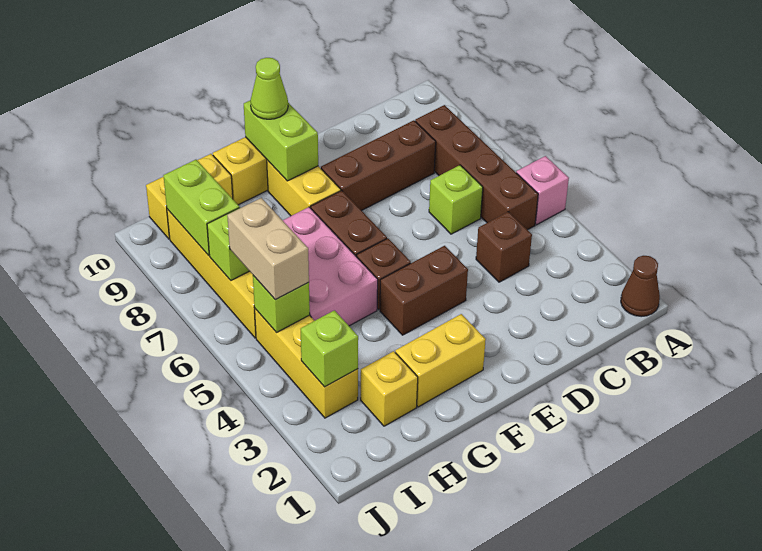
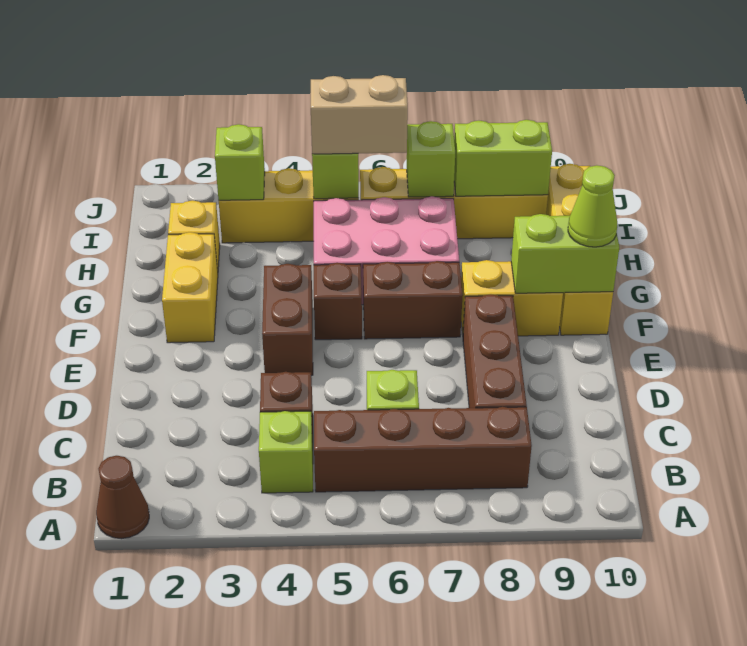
pink brick A5 level 1 -> none
none -> lime brick B4 level 1

